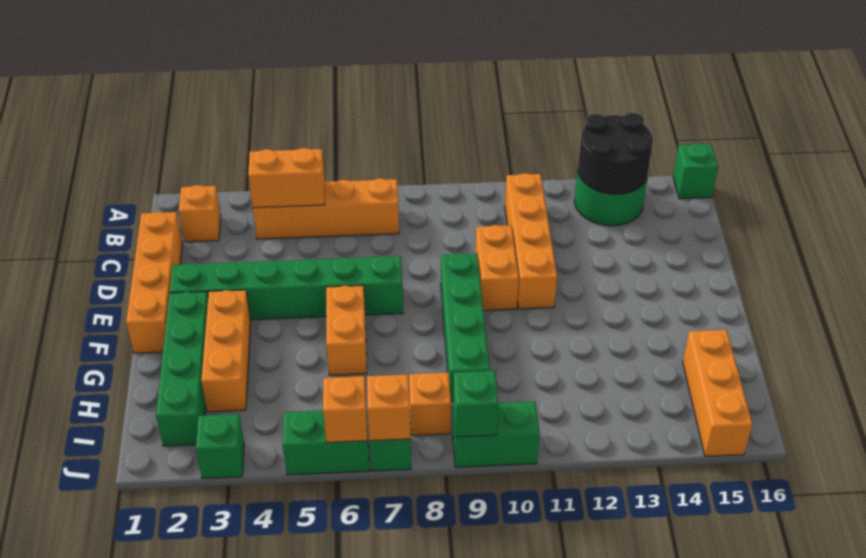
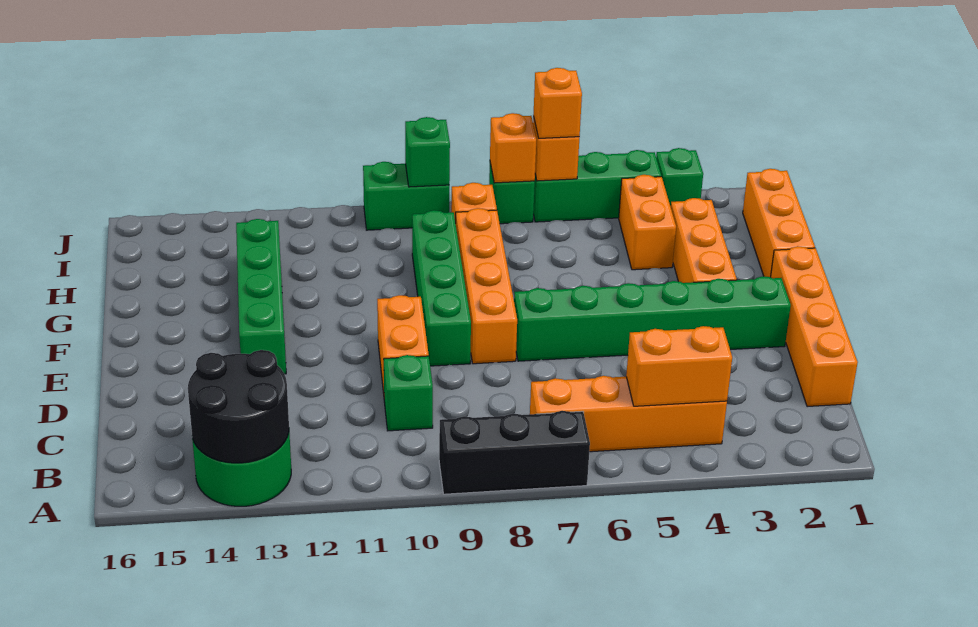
none -> black brick A7:A9 level 1
green brick A16 level 1 -> green brick C10 level 1
orange brick B2 level 1 -> orange brick J6 level 3
orange brick B11:E11 level 1 -> orange brick E8:H8 level 1
green brick F2:I2 level 1 -> green brick E13:H13 level 1
orange brick F6:G6 level 1 -> orange brick H4:I4 level 1
orange brick H15:J15 level 1 -> orange brick G1:I1 level 1
green brick J5:J6 level 1 -> green brick J4:J6 level 1

